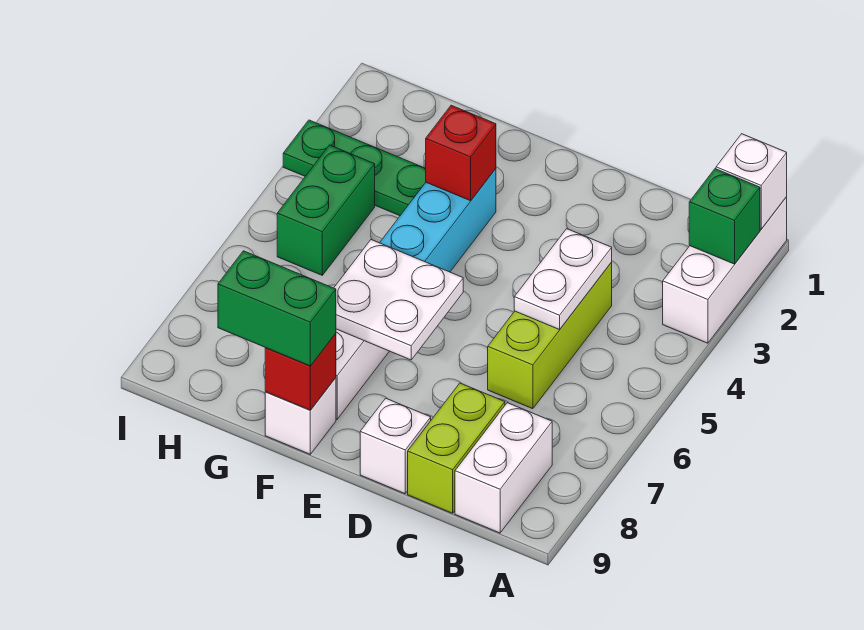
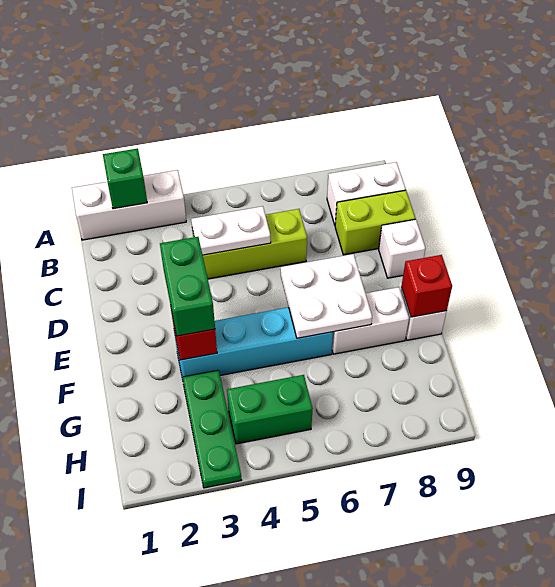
white brick A1 level 2 -> none
green brick F9:G9 level 3 -> green brick E3:F3 level 3

